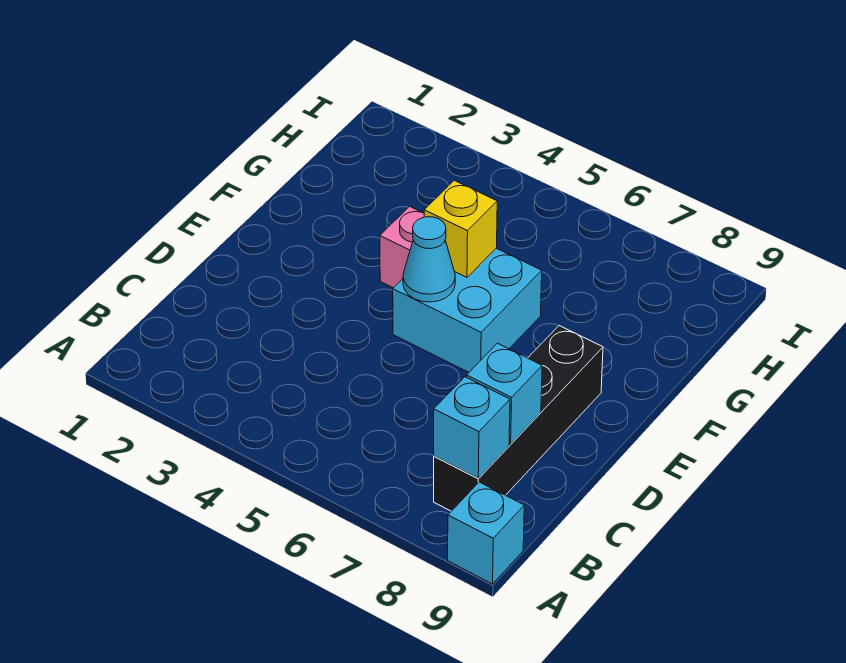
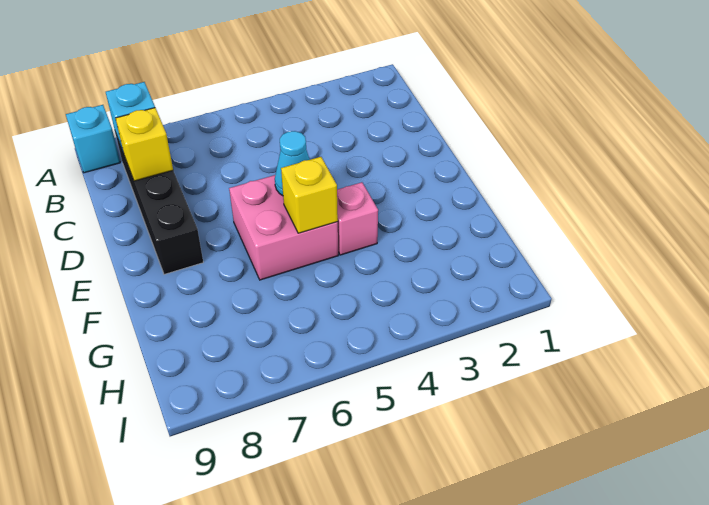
cyan brick C8 level 2 -> yellow brick C8 level 2
cyan brick E5:F6 level 1 -> pink brick E5:F6 level 1

